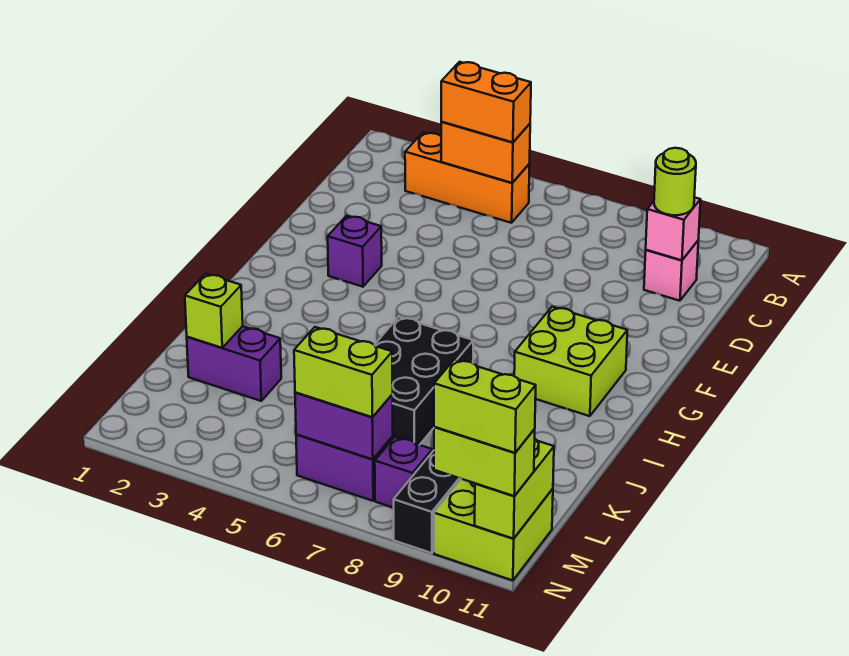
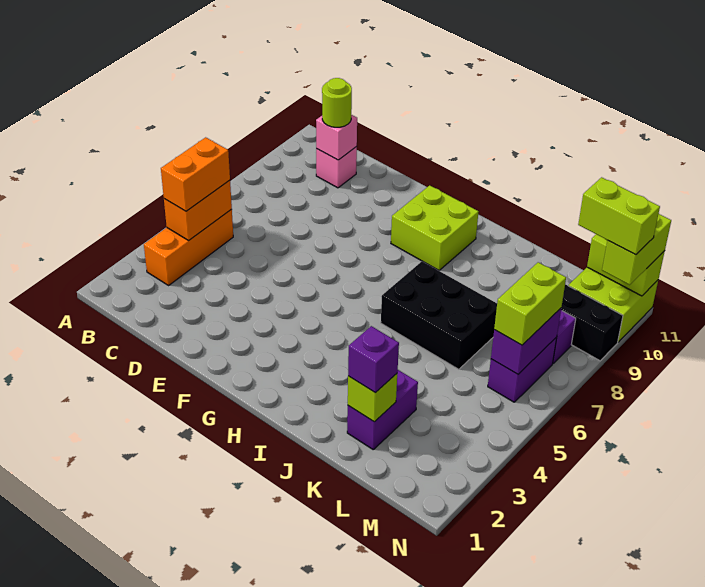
purple brick F3 level 1 -> purple brick K2 level 3
lime brick N10:N11 level 4 -> lime brick M10:N10 level 4

